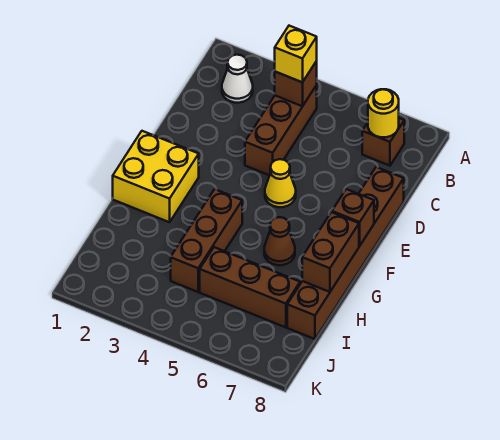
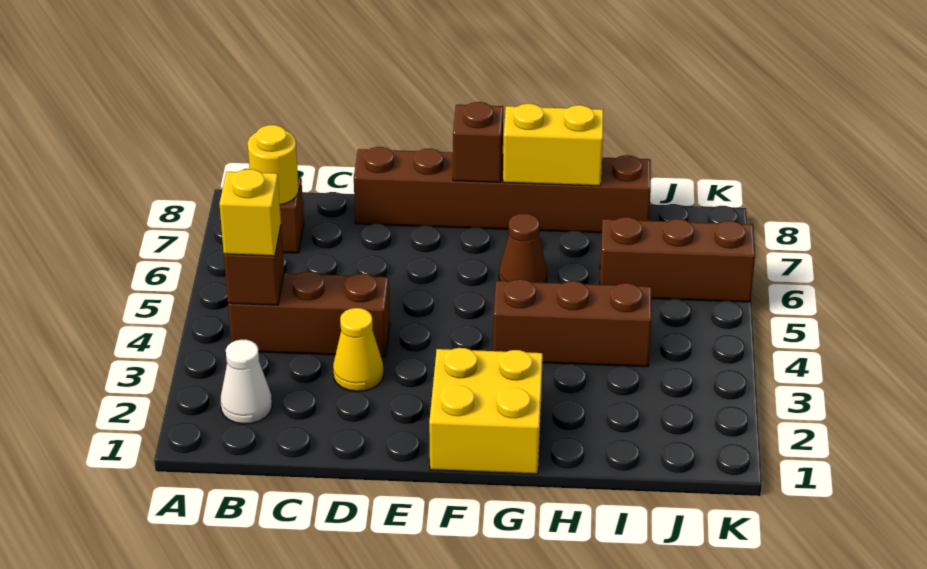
yellow cone E5 level 1 -> yellow cone D3 level 1
brown brick G8:H8 level 2 -> yellow brick G8:H8 level 2
brown brick I5:I7 level 1 -> brown brick I6:K6 level 1

